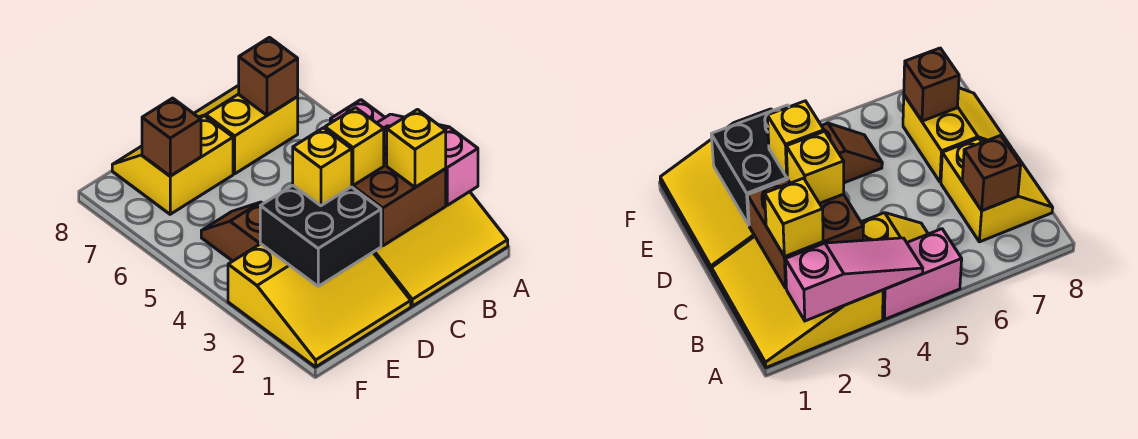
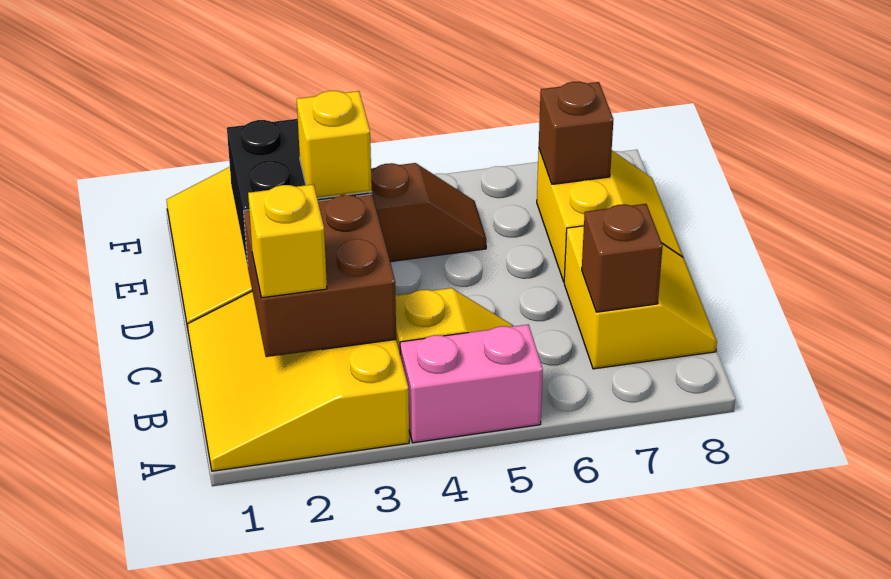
pink slope A2:A4 level 2 top 2 -> none
yellow brick C3 level 3 -> none

